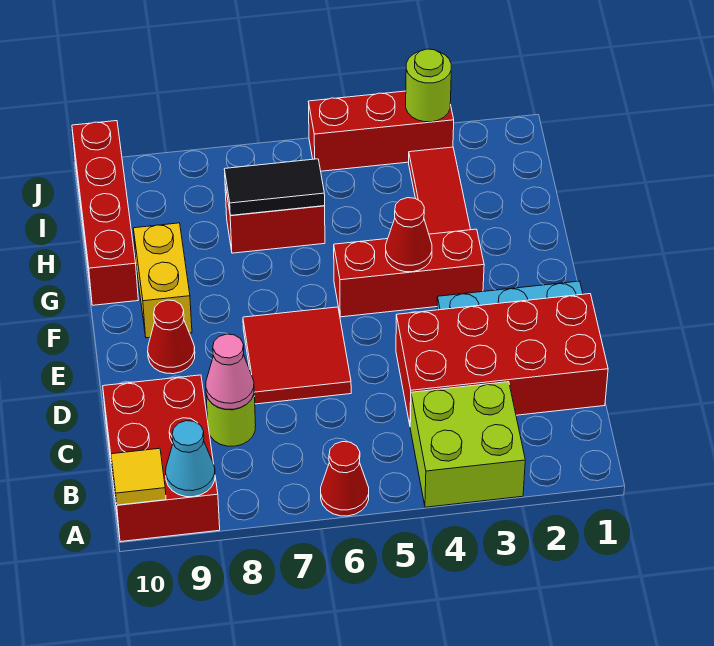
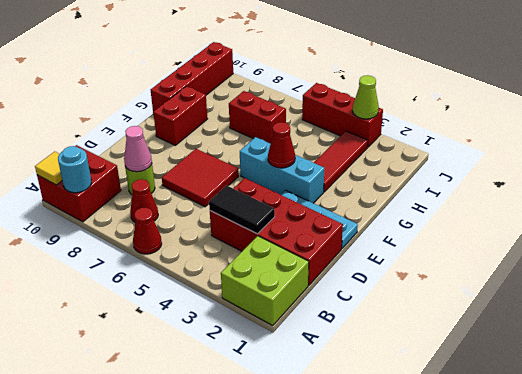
lime brick A3:B4 level 1 -> lime brick A1:B2 level 1
red brick A9:C10 level 1 -> red brick A9:B10 level 1
cyan cone A9 level 2 -> cyan round brick A9 level 2
red cone E9 level 1 -> red cone B7 level 1
red brick F3:F5 level 1 -> cyan brick F3:F5 level 1
yellow brick F9:G9 level 1 -> red brick F9:G9 level 1
black tile H6:H7 level 2 -> black tile C3:C4 level 2
lime round brick J3 level 2 -> lime cone J3 level 2

